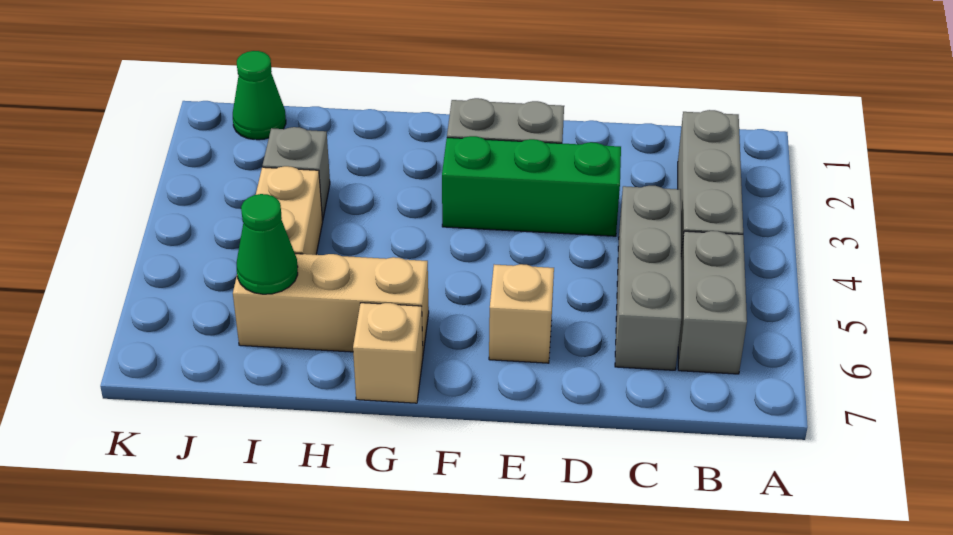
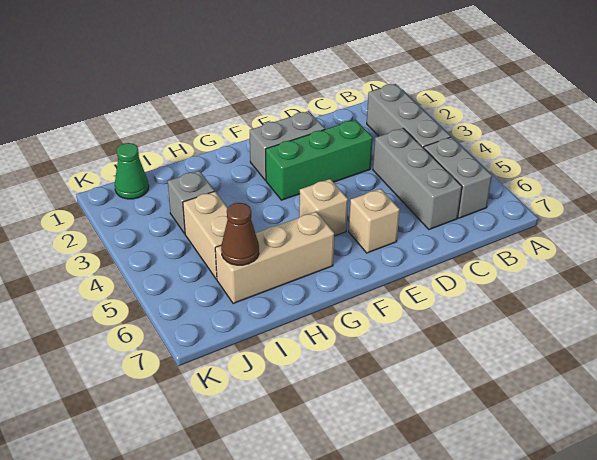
tan brick G7 level 1 -> tan brick F5 level 1
green cone I6 level 2 -> brown cone I6 level 2

